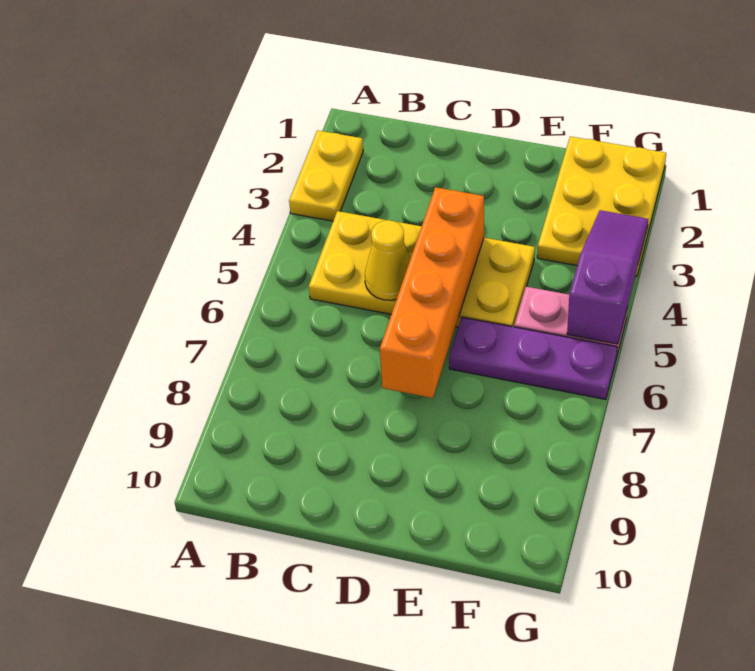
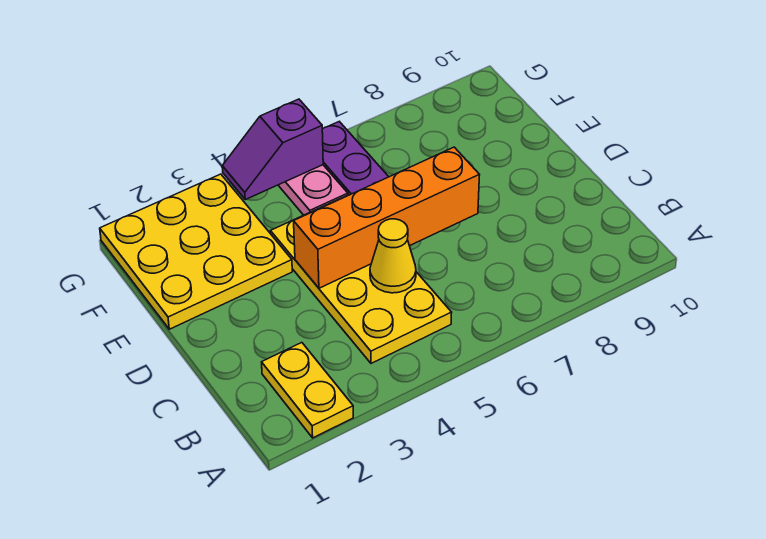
yellow plate A2:A3 level 1 -> yellow plate A2:B2 level 1
yellow plate F1:G3 level 1 -> yellow plate E1:G3 level 1
purple slope G3:G5 level 2 top 5 -> purple slope G4:G5 level 2 top 5

